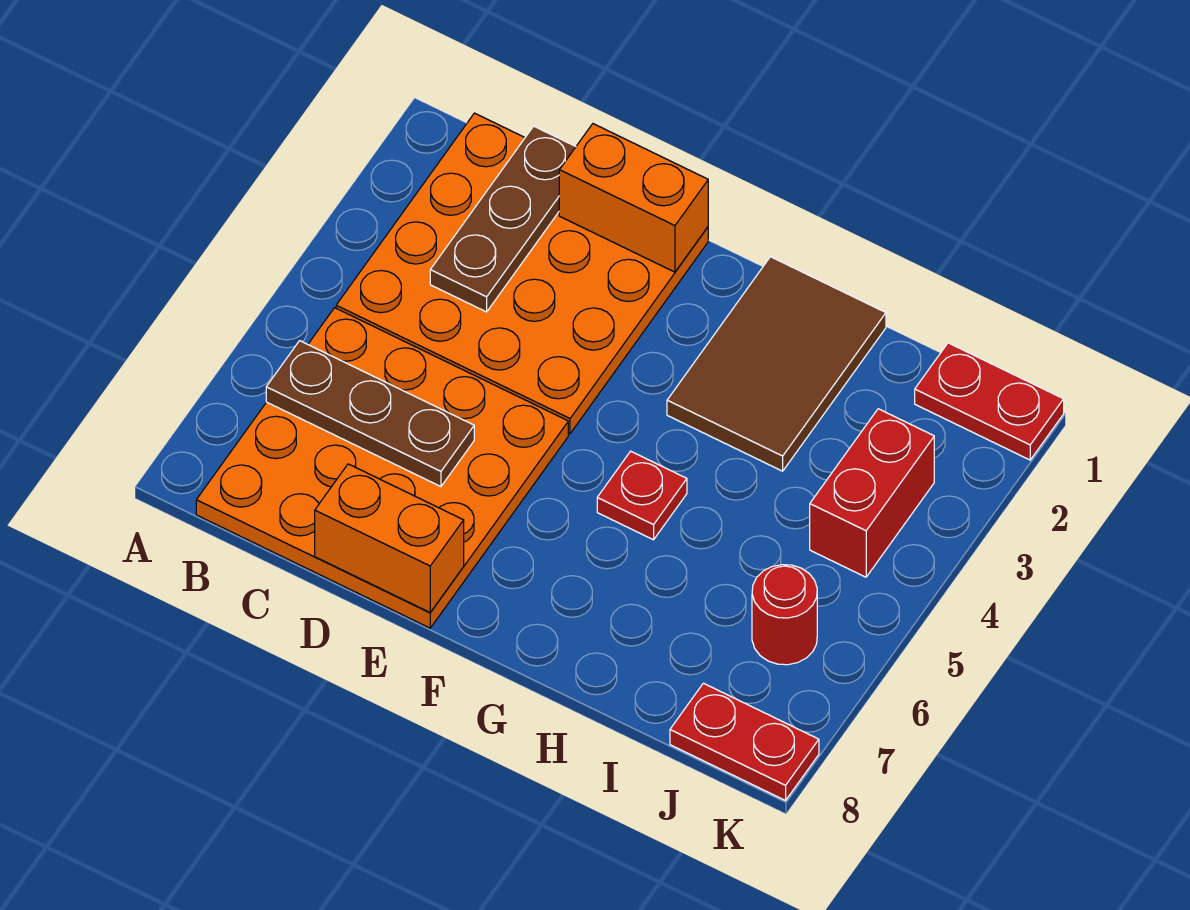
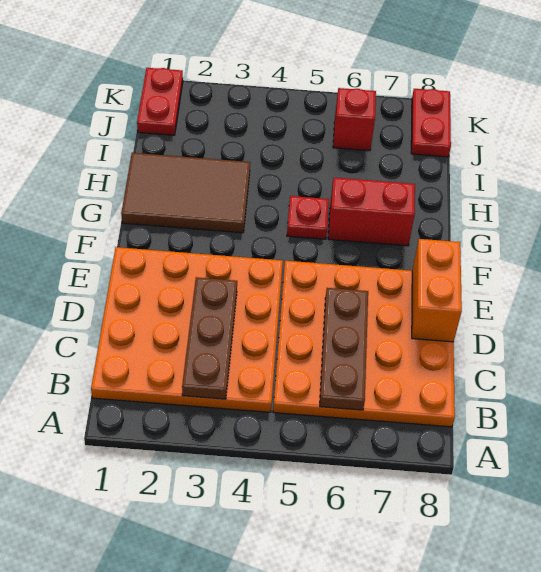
brown plate C1:C3 level 2 -> brown plate B3:D3 level 2
orange brick D1:E1 level 2 -> none
red brick J3:J4 level 1 -> red brick G6:G7 level 1
red round brick J6 level 1 -> red brick J6 level 1

